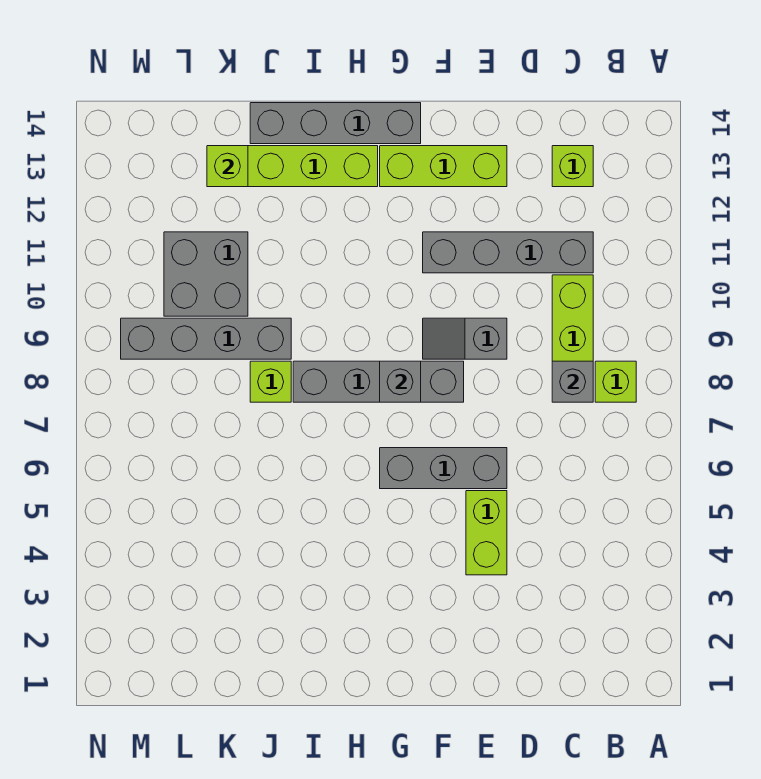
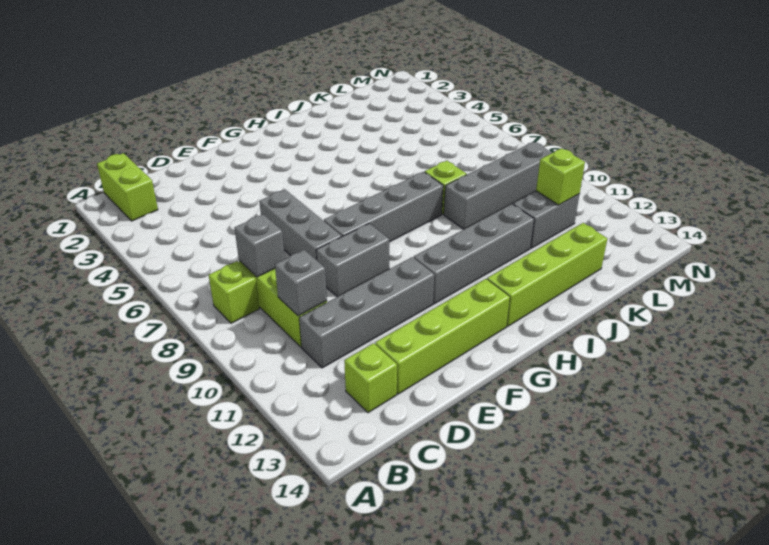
lime brick E4:E5 level 1 -> lime brick B1:B2 level 1
grey brick E6:G6 level 1 -> grey brick E6:E8 level 1
grey slope E9:F9 level 1 top E -> grey brick E9:F9 level 1
lime brick E13:G13 level 1 -> lime brick D13:G13 level 1
grey brick G8 level 2 -> grey brick C10 level 2
grey brick G14:J14 level 1 -> grey brick G11:J11 level 1
grey brick K10:L11 level 1 -> grey brick K11:L11 level 1
lime brick K13 level 2 -> lime brick L11 level 2

